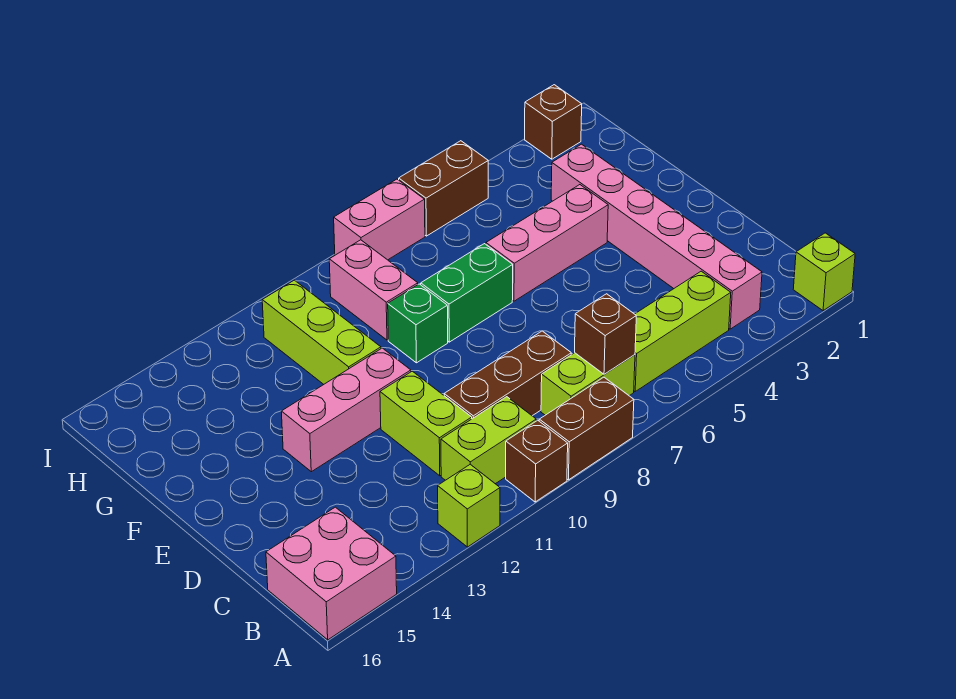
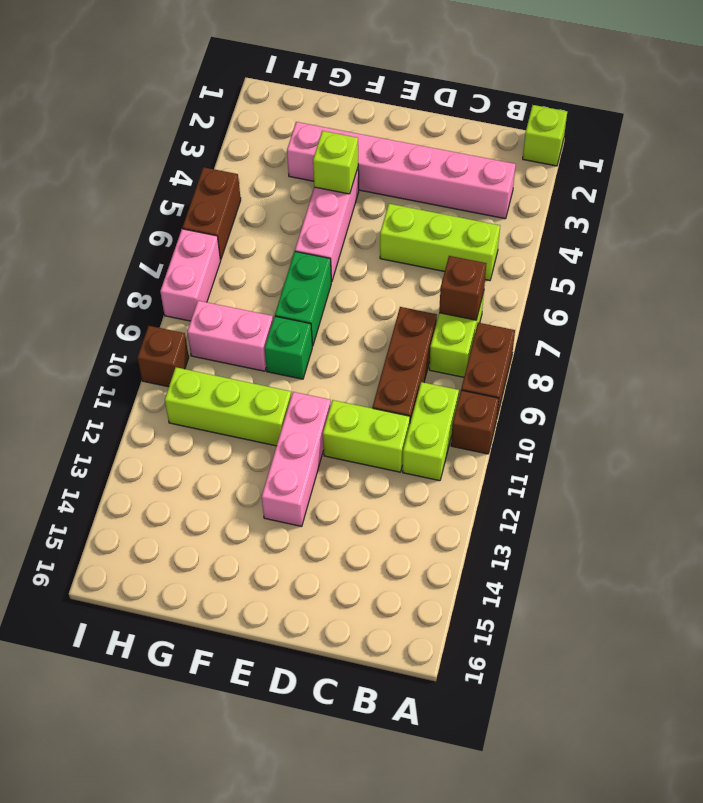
lime brick A12 level 1 -> lime brick F4 level 2
pink brick A15:B16 level 1 -> none
lime brick B4:B6 level 1 -> lime brick B5:D5 level 1
brown brick I2 level 1 -> brown brick I10 level 1

